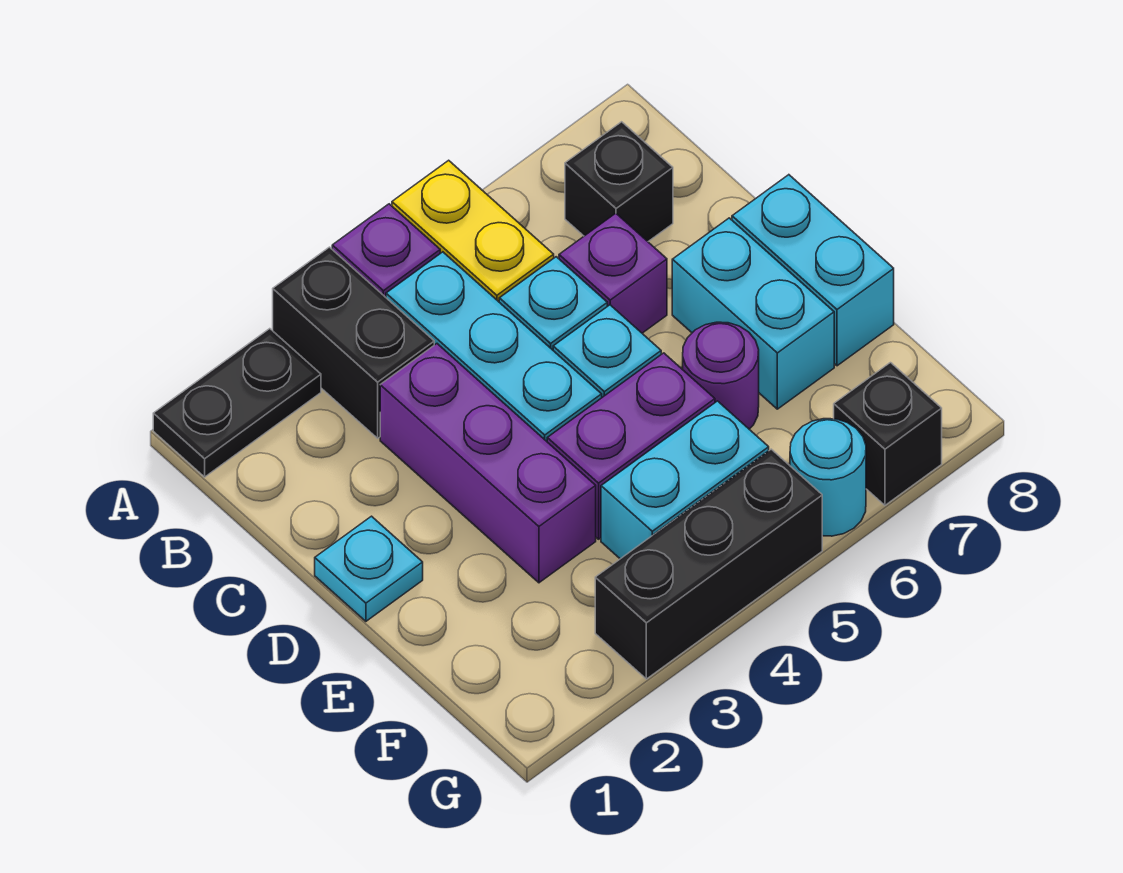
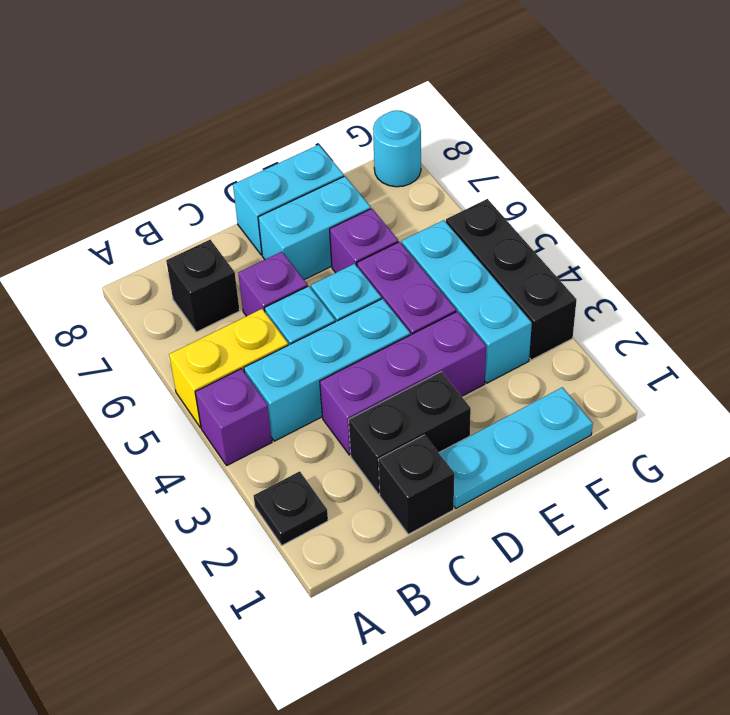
black plate A1:A2 level 1 -> black plate A2 level 1
black brick A3:B3 level 1 -> black brick C2:D2 level 1
cyan plate D1 level 1 -> cyan plate D1:F1 level 1
purple round brick E6 level 1 -> purple brick E6 level 1
cyan brick F4:F5 level 1 -> cyan brick F3:F5 level 1
cyan round brick G6 level 1 -> cyan round brick G8 level 1
black brick G7 level 1 -> black brick C1 level 1

